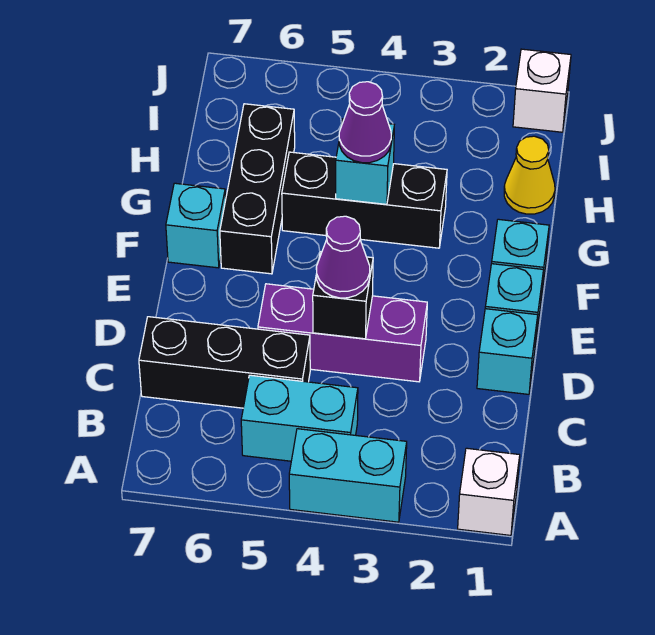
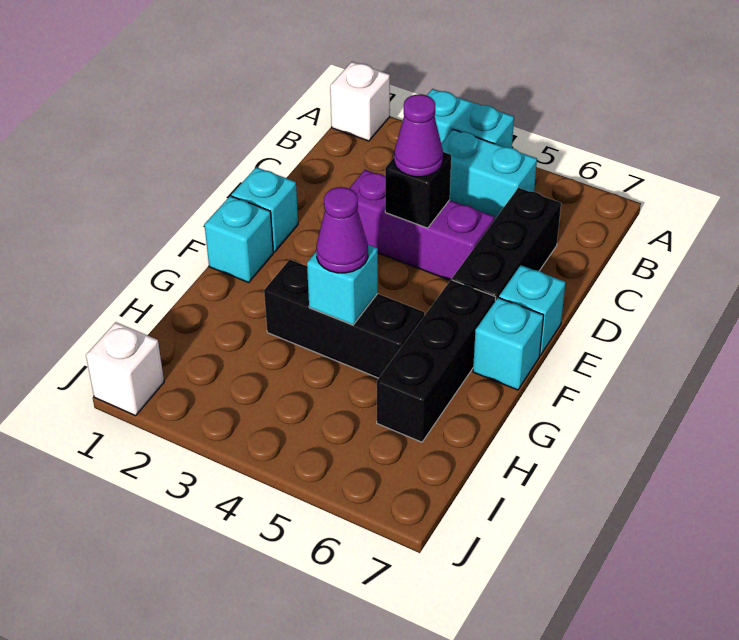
black brick C5:C7 level 1 -> black brick C6:E6 level 1
cyan brick D1 level 1 -> cyan brick E7 level 1
yellow cone H1 level 1 -> none

